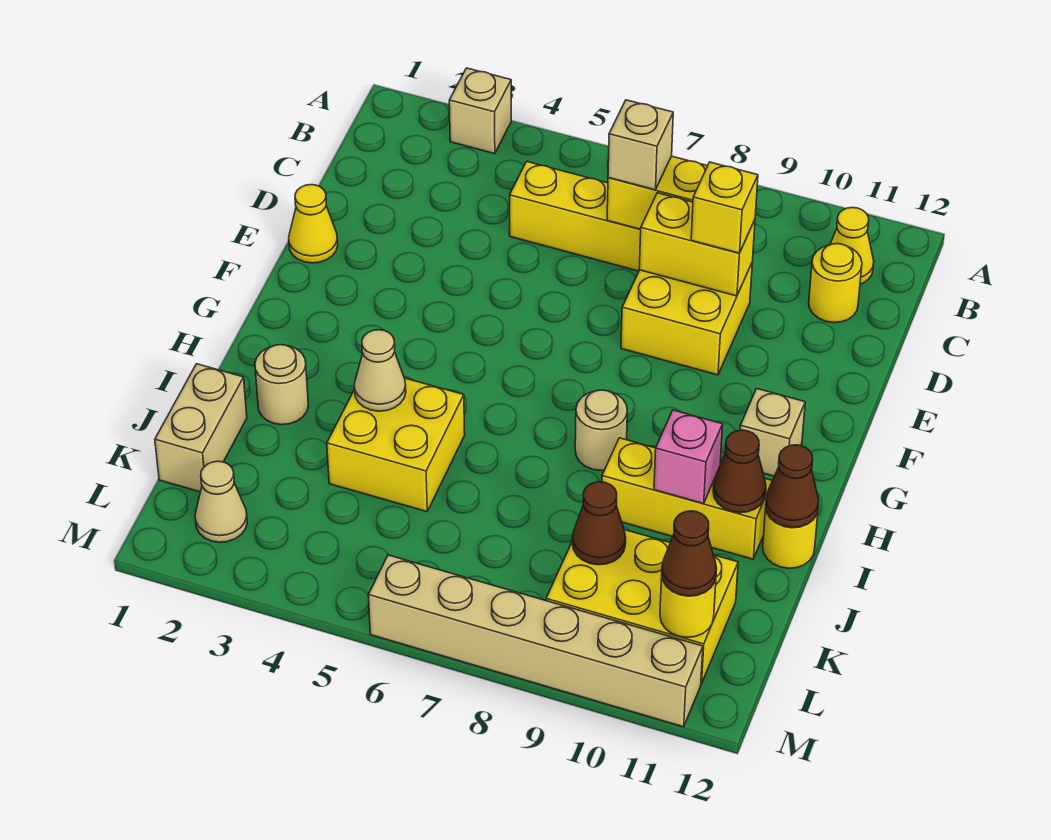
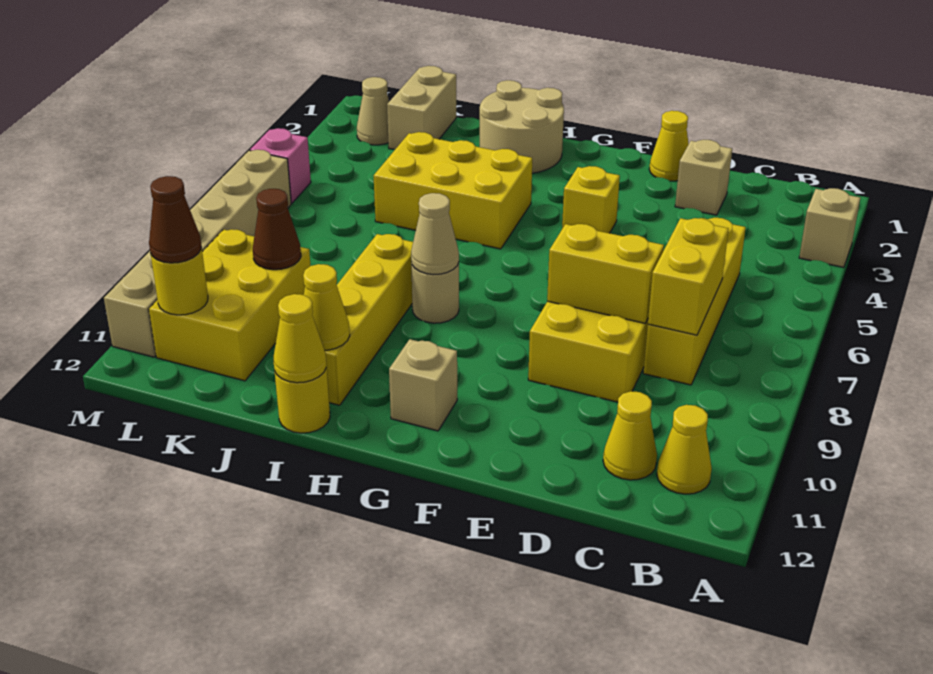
tan brick C7 level 3 -> tan brick D2 level 1
yellow round brick C11 level 1 -> yellow cone C11 level 1
yellow brick D8:D9 level 2 -> yellow brick D8:E8 level 2
yellow brick D9 level 3 -> yellow brick F4 level 1
tan round brick I2 level 1 -> tan round brick H1:I2 level 1
yellow brick I4:J5 level 1 -> yellow brick H4:J5 level 1
tan cone I4 level 2 -> tan cone H8 level 2
yellow brick I9:I11 level 1 -> yellow brick I8:I11 level 1
pink brick I10 level 2 -> pink brick M5 level 1
brown cone I11 level 2 -> yellow cone I11 level 2
brown cone I12 level 2 -> yellow cone I12 level 2
tan brick J1:K1 level 1 -> tan brick K1:K2 level 1

